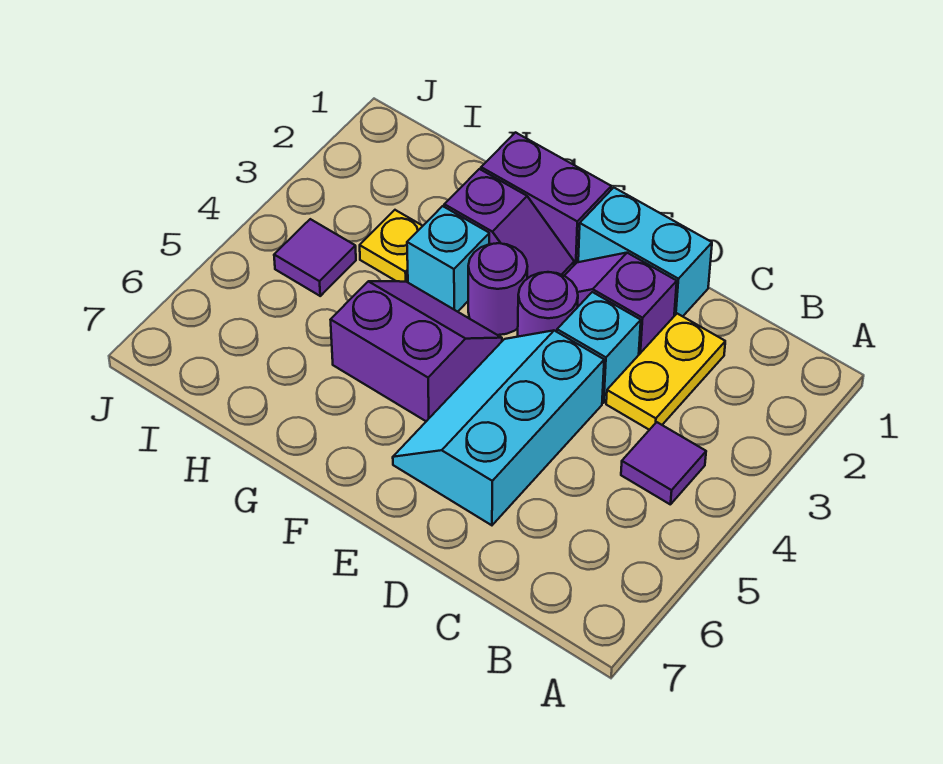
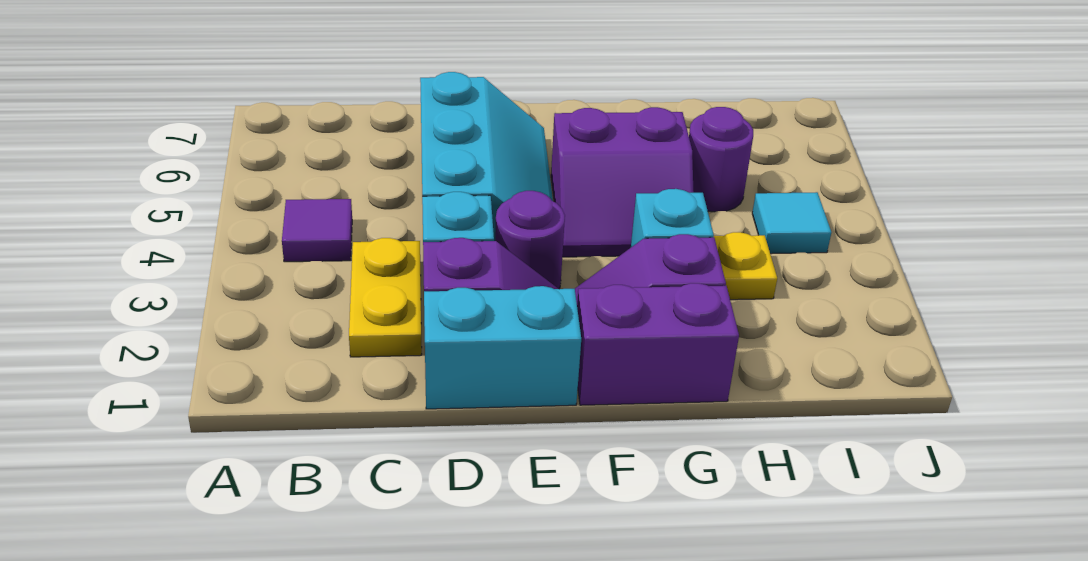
purple round brick F3 level 1 -> purple round brick H5 level 1
purple tile I4 level 1 -> cyan tile I4 level 1

